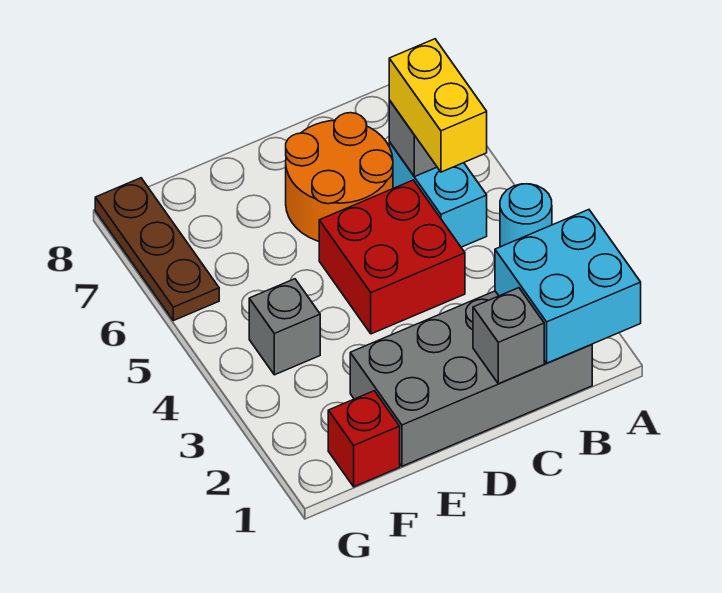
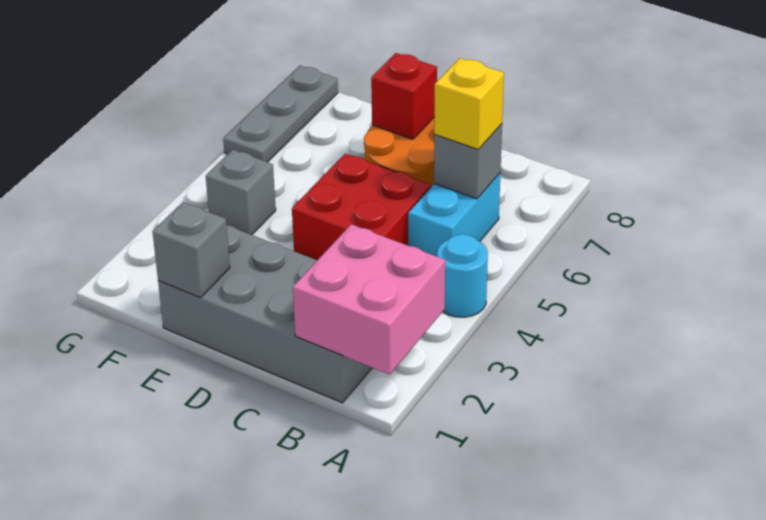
cyan brick A1:B2 level 2 -> pink brick A1:B2 level 2
yellow brick B5:B6 level 3 -> yellow brick B6 level 3
grey brick C1 level 2 -> grey brick E1 level 2
red brick F1 level 1 -> red brick D7 level 2
brown plate G6:G8 level 1 -> grey plate G6:G8 level 1

